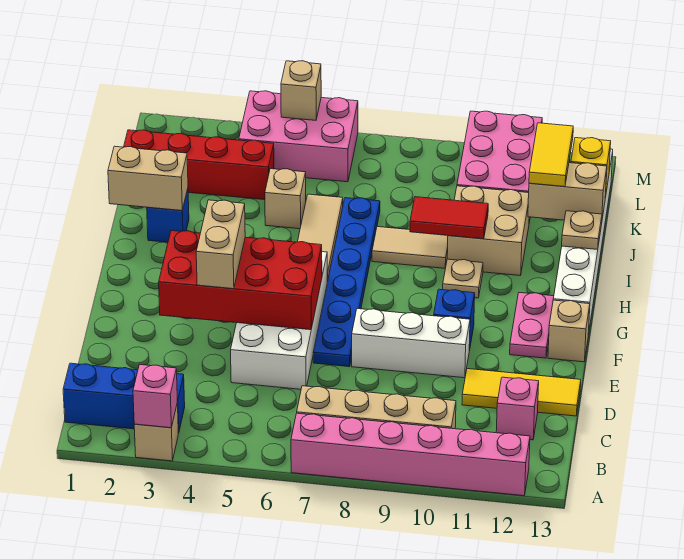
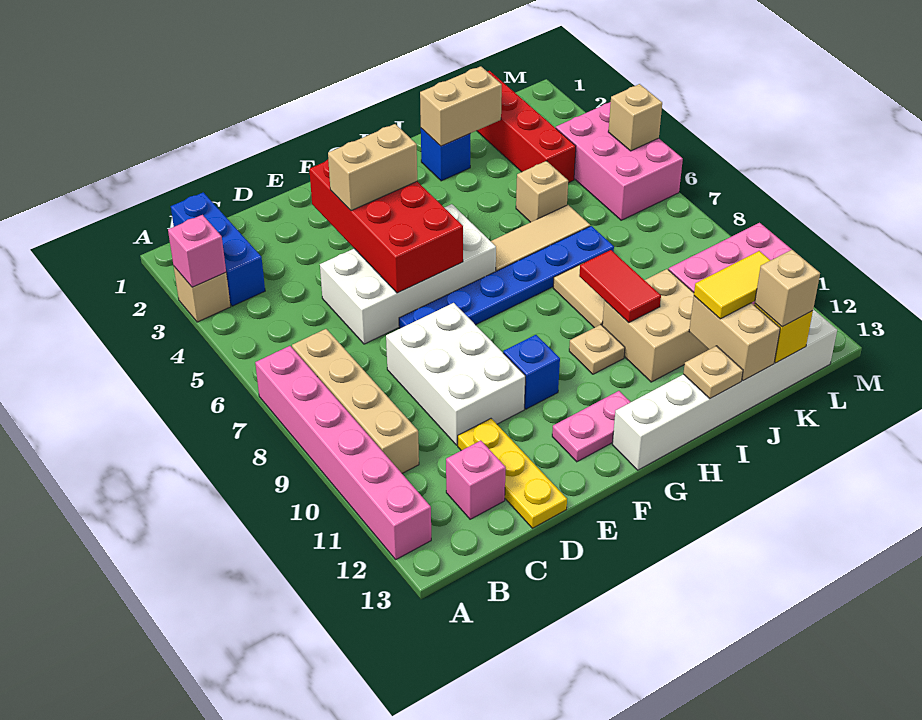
yellow tile D11:D13 level 1 -> yellow plate D11:D13 level 1
white brick E8:E10 level 1 -> white brick D8:E10 level 1
tan brick F13 level 1 -> tan brick K13 level 3
tan brick I1:I2 level 2 -> tan brick I2:J2 level 2

